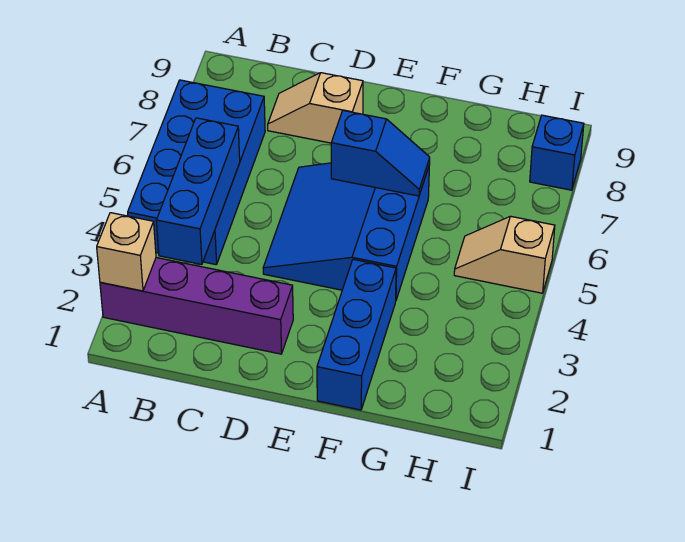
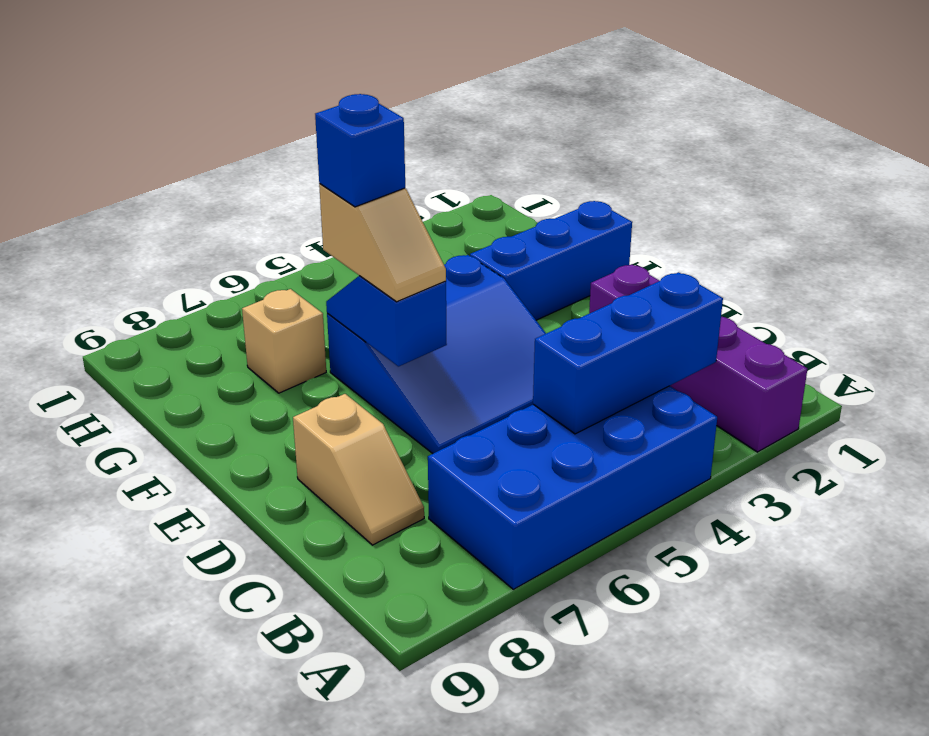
tan brick A2 level 2 -> tan brick G7 level 1
tan slope H5:I5 level 1 top I -> tan slope E6:F6 level 3 top F
blue brick I8 level 1 -> blue brick F6 level 4

